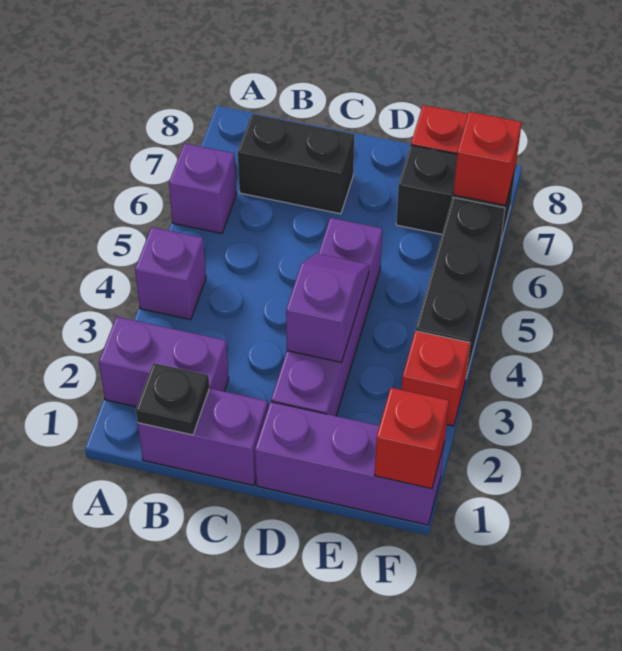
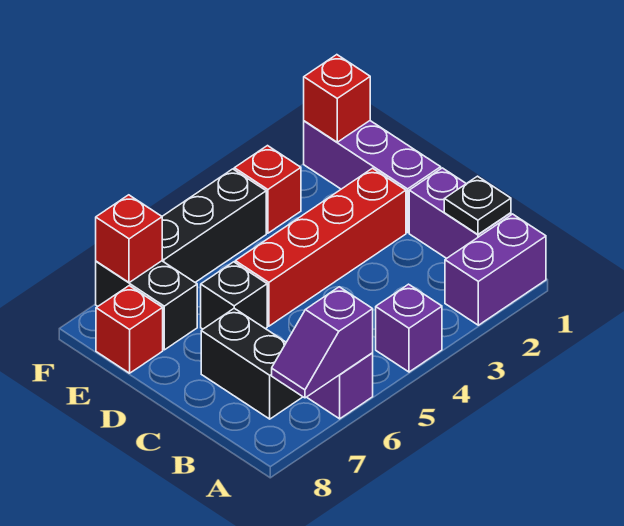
purple brick A2:B2 level 1 -> purple brick A1:A2 level 1
purple brick D2:D5 level 1 -> red brick D2:D5 level 1
purple slope D3:D4 level 2 top 3 -> purple slope A6:A7 level 2 top 6
none -> black brick D6 level 1

